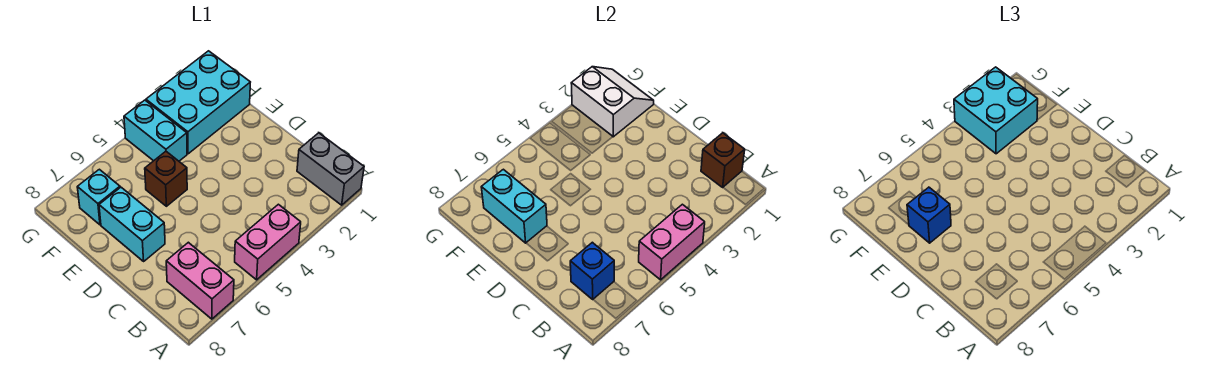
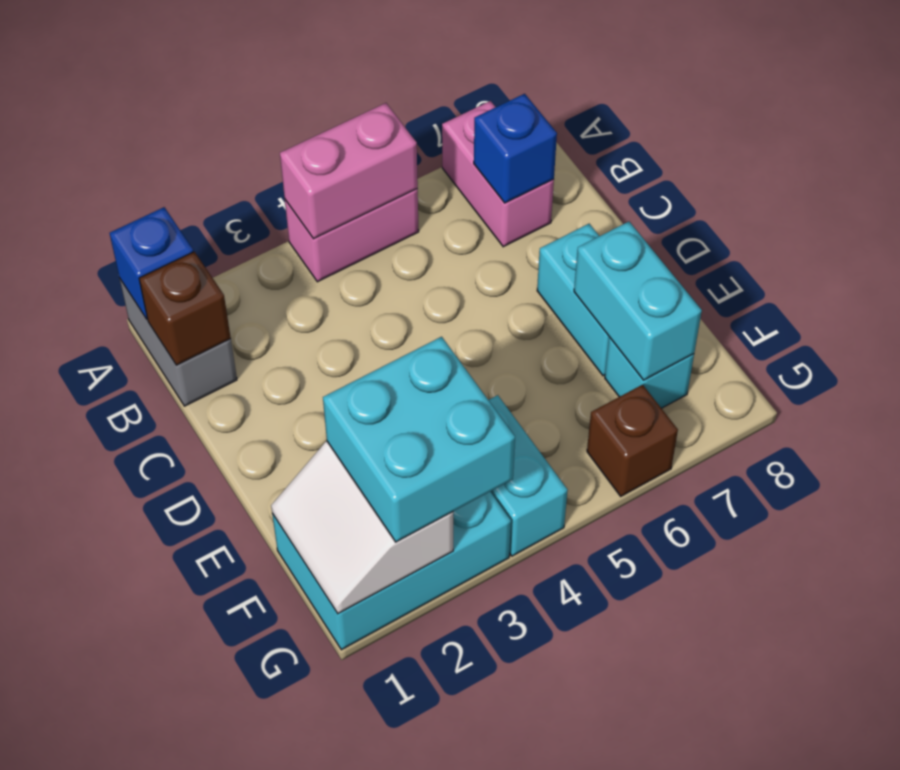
brown brick E5 level 1 -> brown brick G6 level 1
blue brick E7 level 3 -> blue brick A1 level 2

